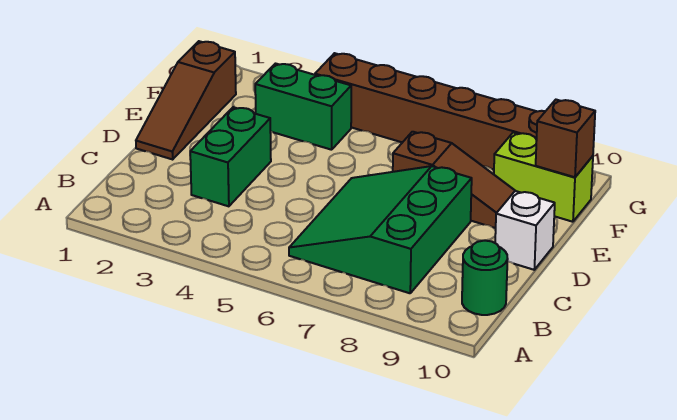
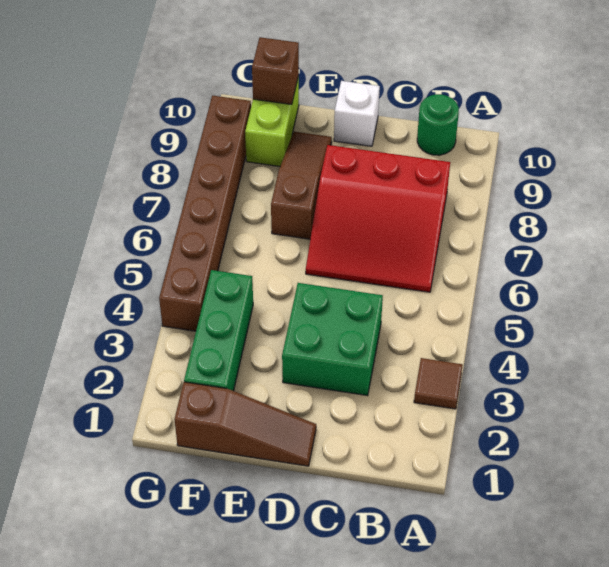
none -> brown tile A3 level 1
green slope B6:D8 level 1 top 8 -> red slope B6:D8 level 1 top 8
green brick C3:D3 level 1 -> green brick C3:D4 level 1
green brick F3:F4 level 1 -> green brick F2:F4 level 1

